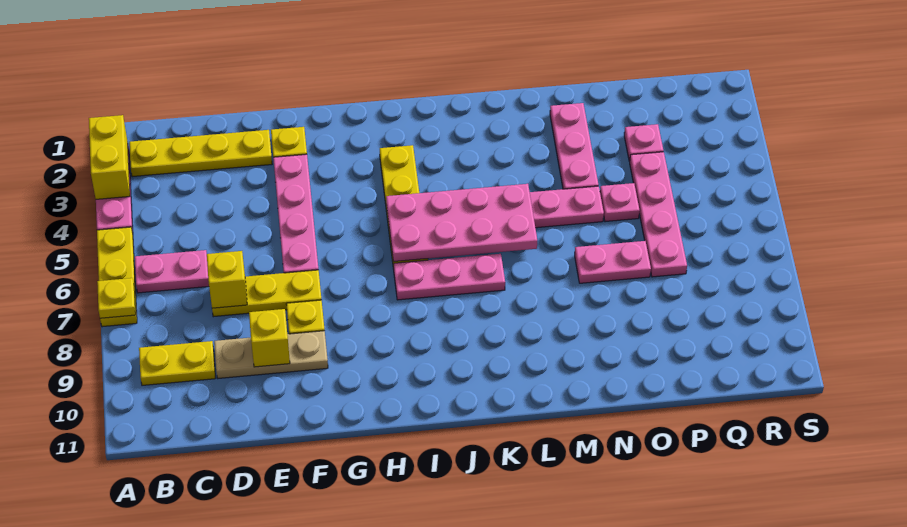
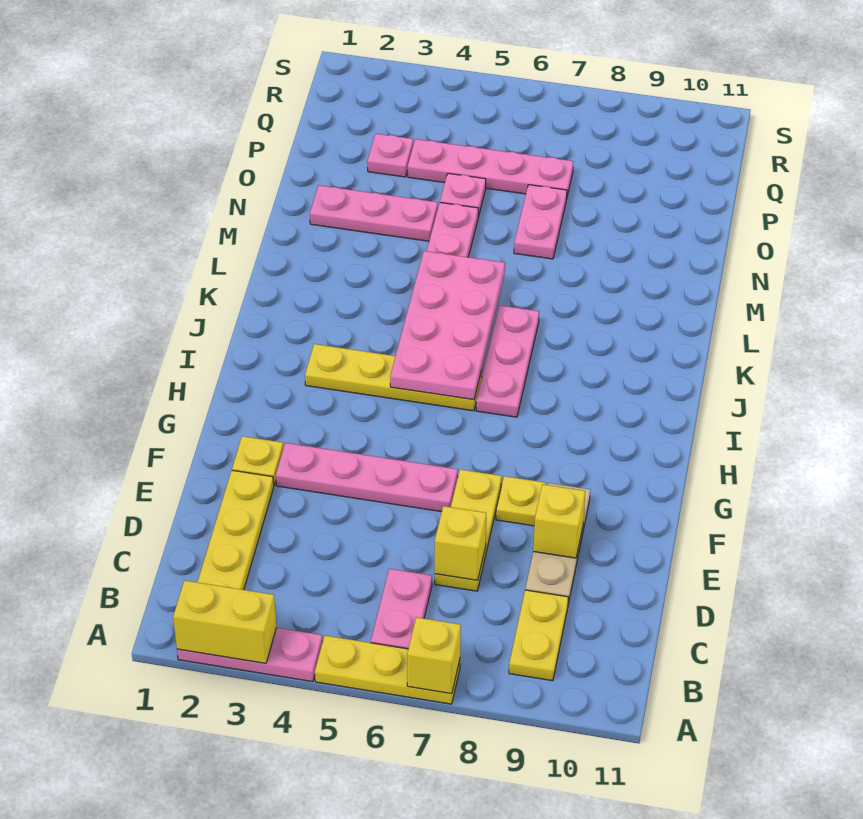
yellow plate A7 level 2 -> yellow brick A7 level 2

